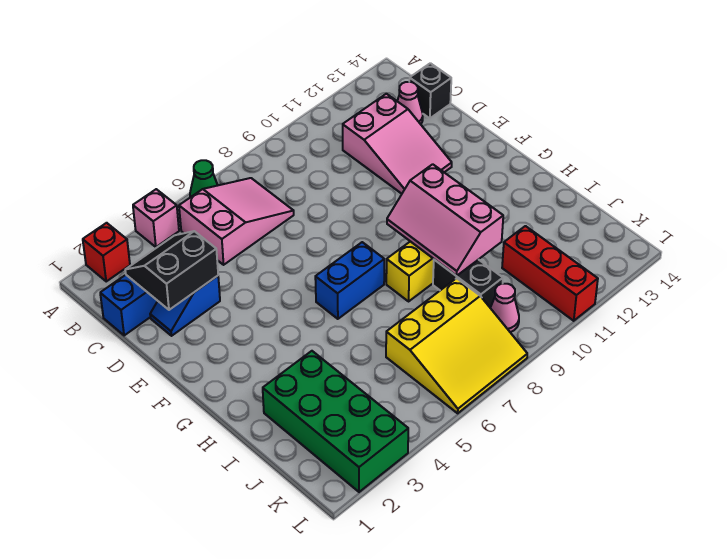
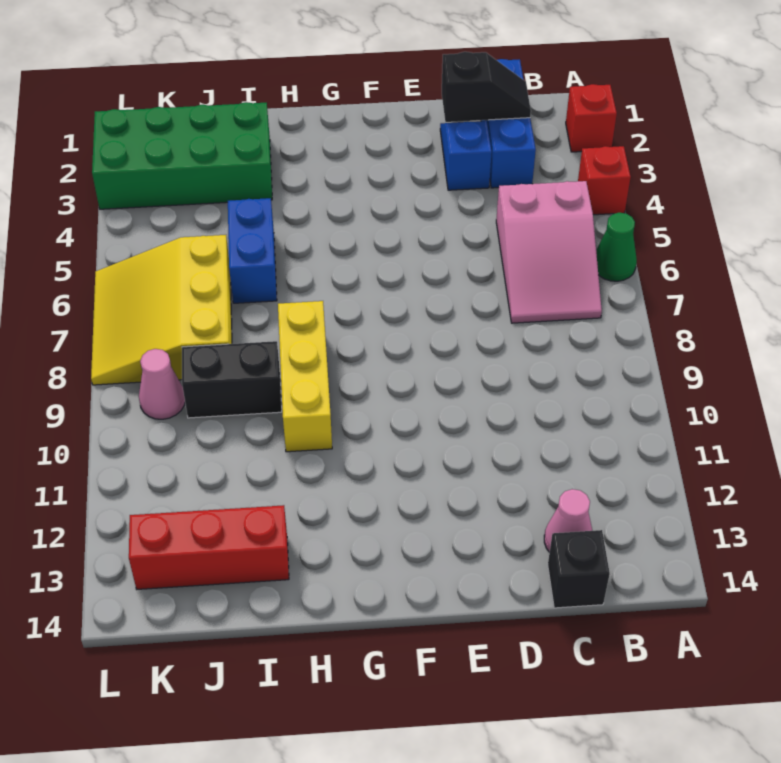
pink brick A4 level 1 -> red brick A4 level 1
black slope C2:D3 level 2 top D -> black slope C2:D2 level 2 top D
pink slope C11:E12 level 1 top C -> none
blue brick G6:G7 level 1 -> blue brick I5:I6 level 1
pink slope G9:I10 level 2 top 10 -> none
red brick J11:L11 level 1 -> red brick I13:K13 level 1

